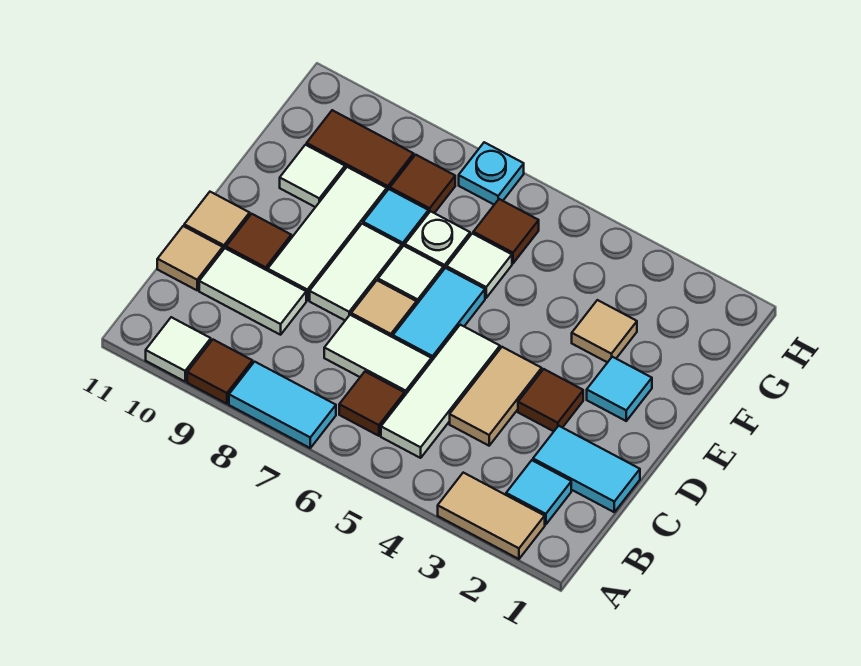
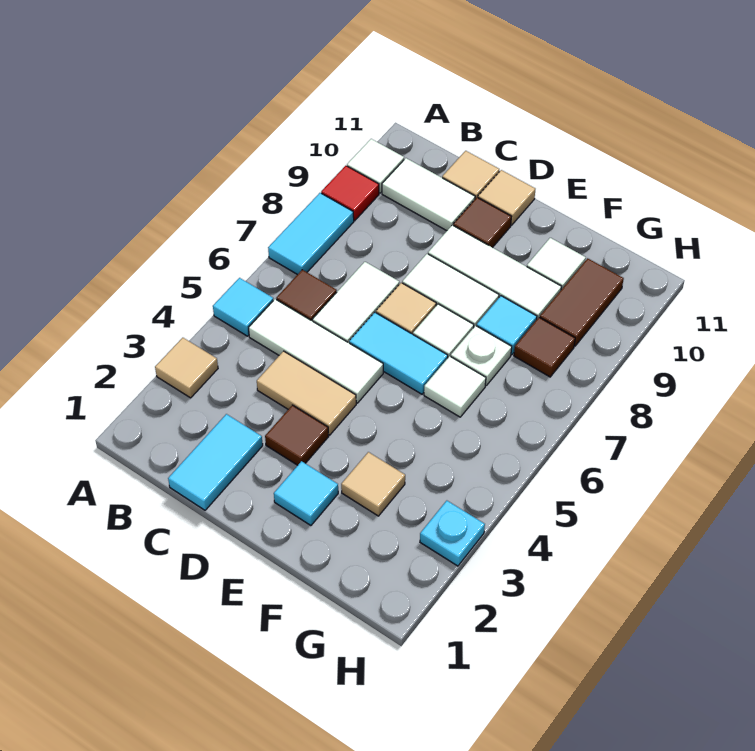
tan tile A2:A3 level 1 -> tan tile A3 level 1
brown tile A9 level 1 -> red tile A9 level 1
cyan tile B2 level 1 -> cyan tile A5 level 1
white tile C9:C10 level 1 -> white tile B10:C10 level 1
brown tile G6 level 1 -> none
cyan plate H7 level 1 -> cyan plate H3 level 1

